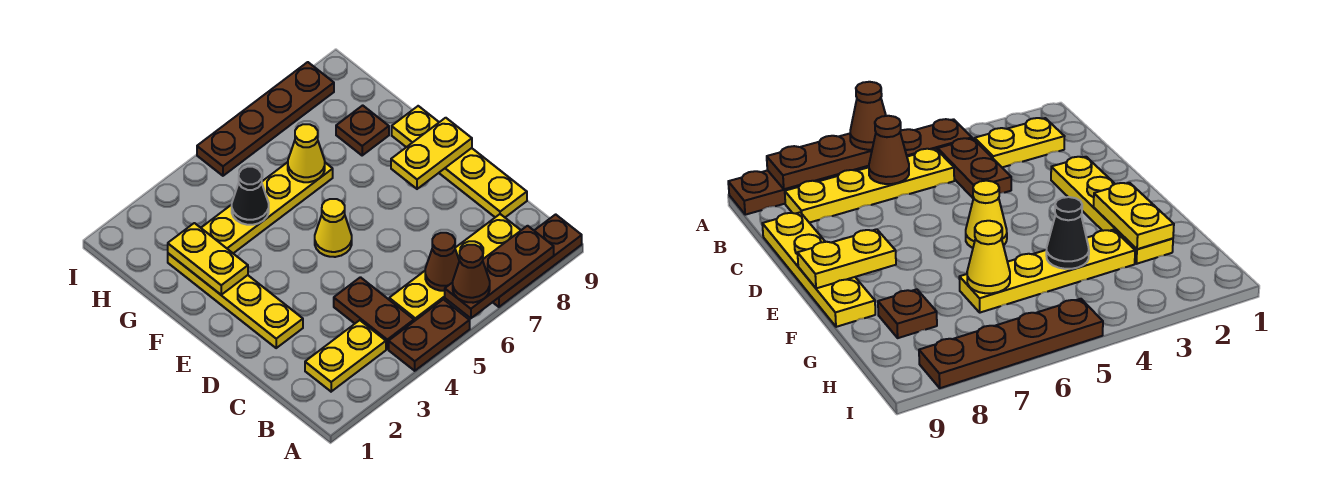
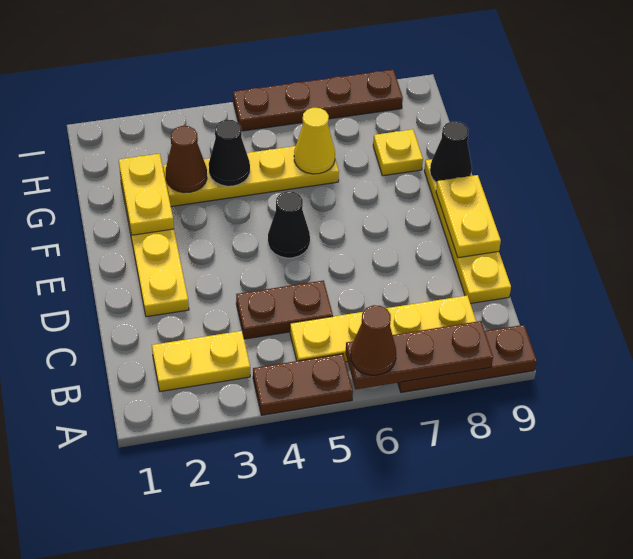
brown plate B4:C4 level 1 -> brown plate C4:C5 level 1
brown cone B6 level 2 -> brown cone G3 level 2
yellow cone E5 level 1 -> black cone E5 level 1
yellow plate E8:E9 level 2 -> yellow plate D9:E9 level 2
none -> black cone F9 level 2
brown plate G8 level 1 -> yellow plate G8 level 1

